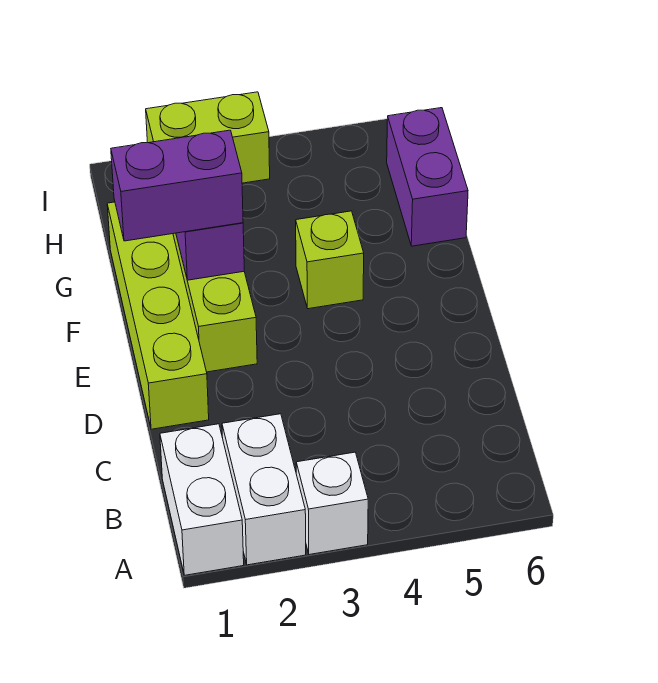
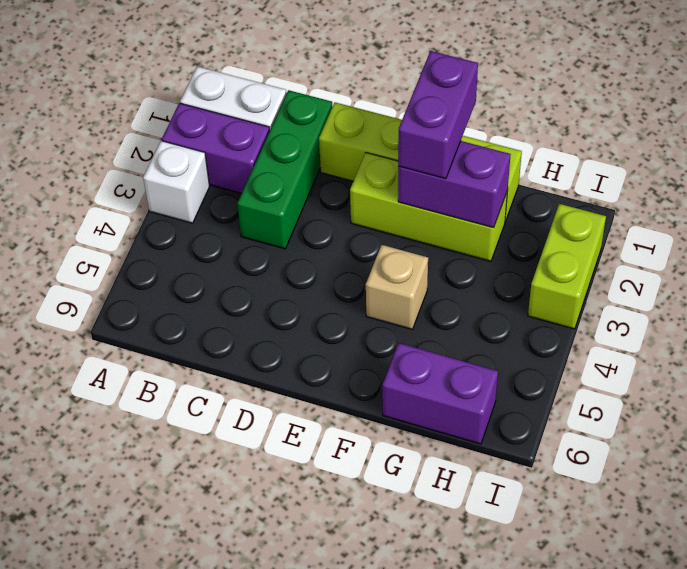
white brick A2:B2 level 1 -> purple brick A2:B2 level 1
none -> green brick C1:C3 level 1
lime brick F4 level 1 -> tan brick F4 level 1

